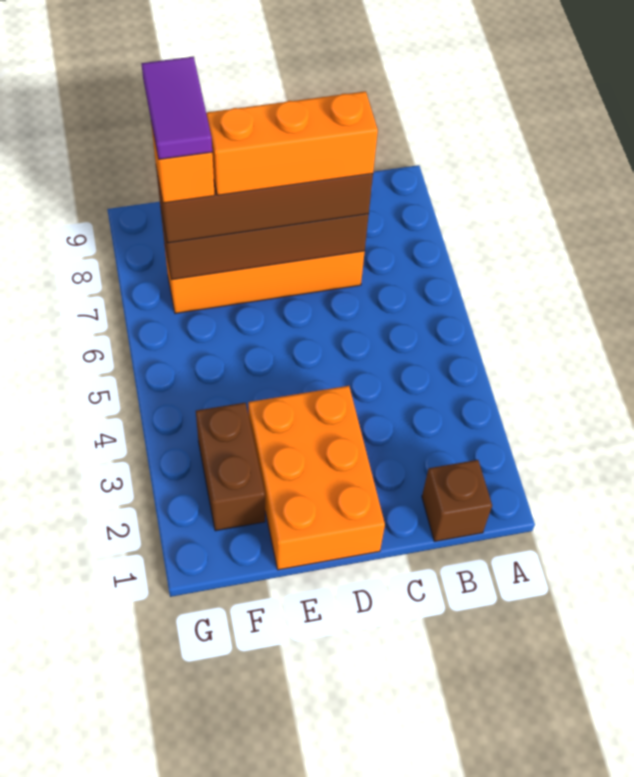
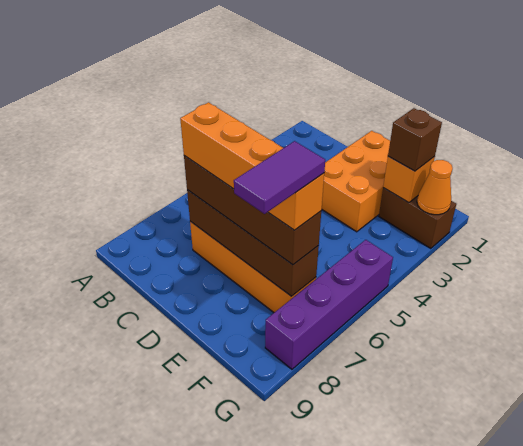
brown brick B1 level 1 -> brown brick F2 level 3
brown brick F2:F3 level 1 -> brown brick F2:G2 level 1
none -> orange brick F2 level 2
none -> orange cone G2 level 2
none -> purple brick G5:G8 level 1

